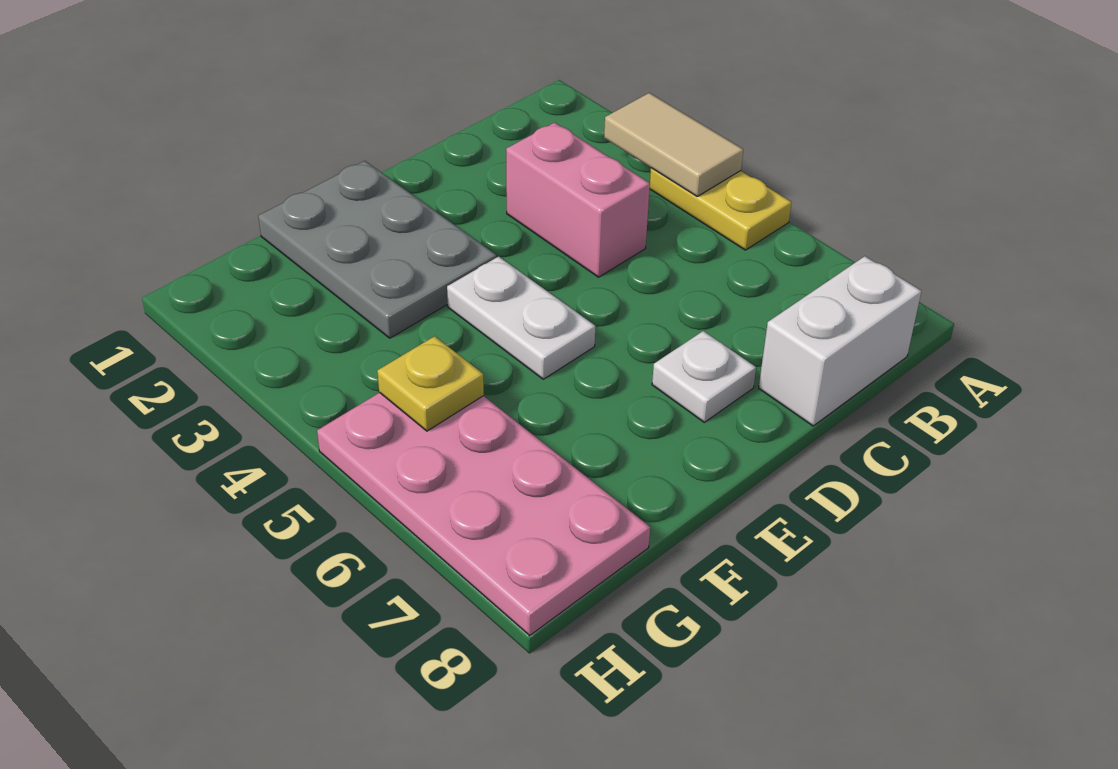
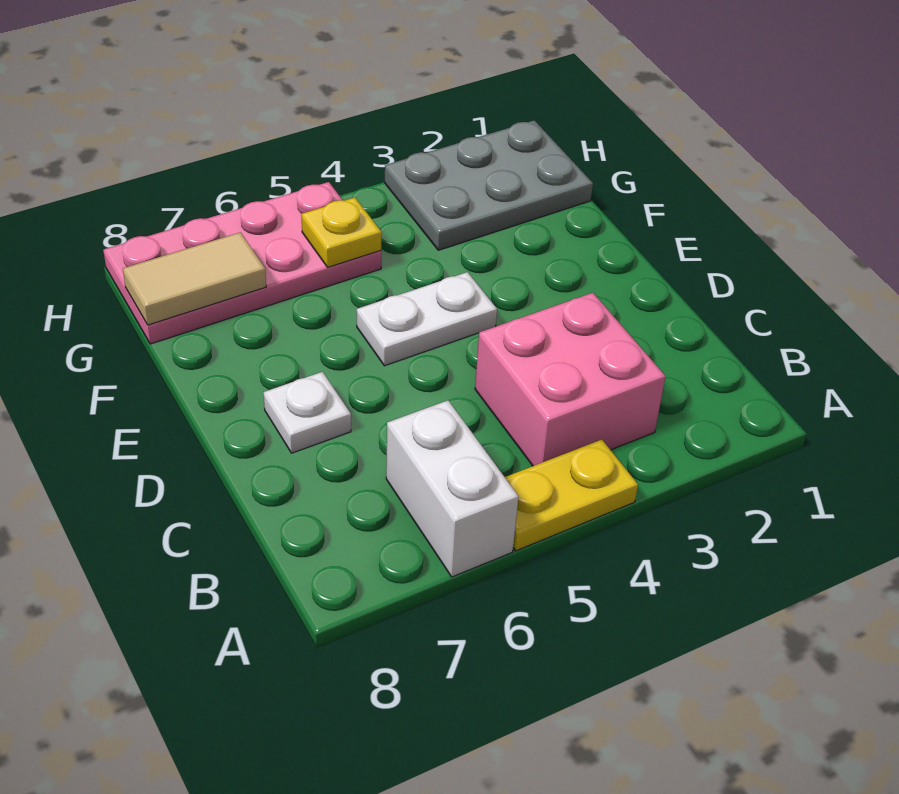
tan tile A3:A4 level 2 -> tan tile G7:G8 level 2
white brick B8:C8 level 1 -> white brick A6:B6 level 1
pink brick C3:C4 level 1 -> pink brick B3:C4 level 1
grey plate E1:F3 level 1 -> grey plate G1:H3 level 1

